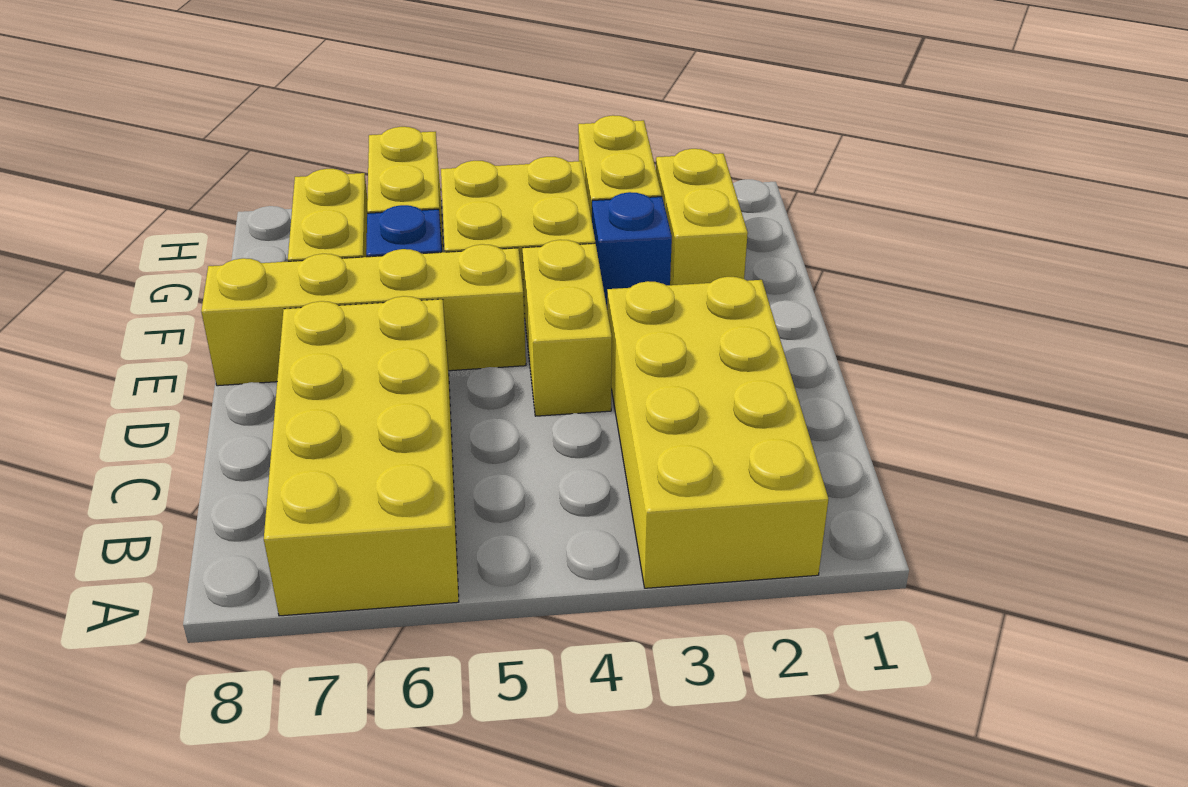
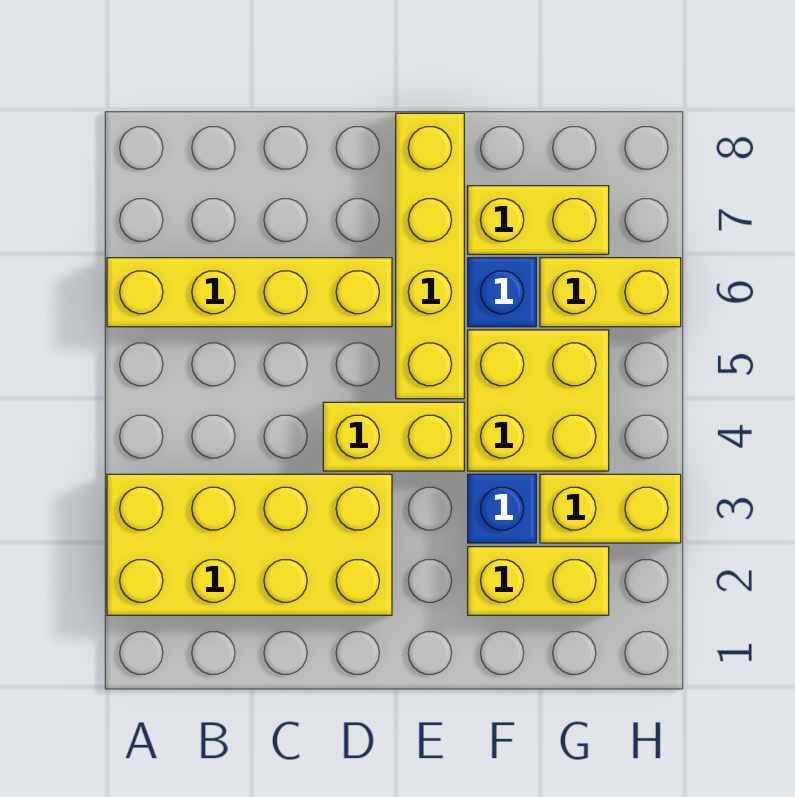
yellow brick A6:D7 level 1 -> yellow brick A6:D6 level 1

